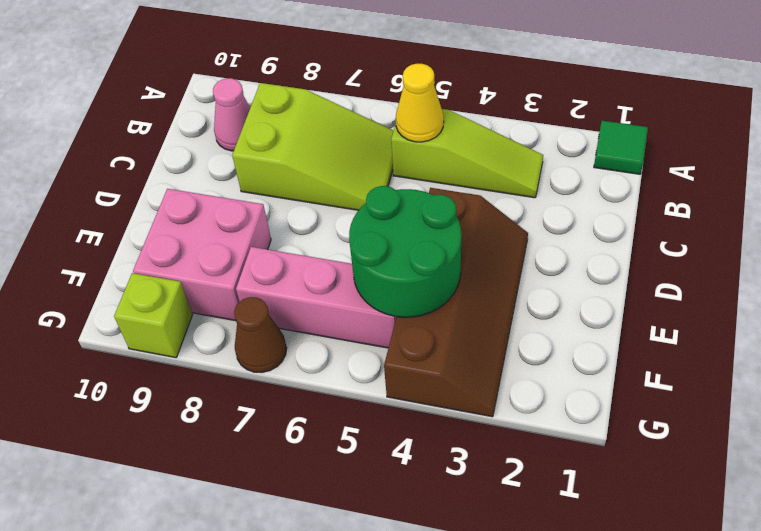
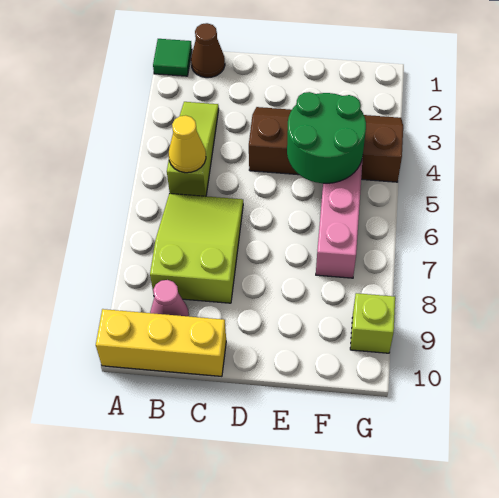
none -> yellow brick A10:C10 level 1
pink brick E8:F9 level 1 -> none
brown cone G7 level 1 -> brown cone B1 level 1

